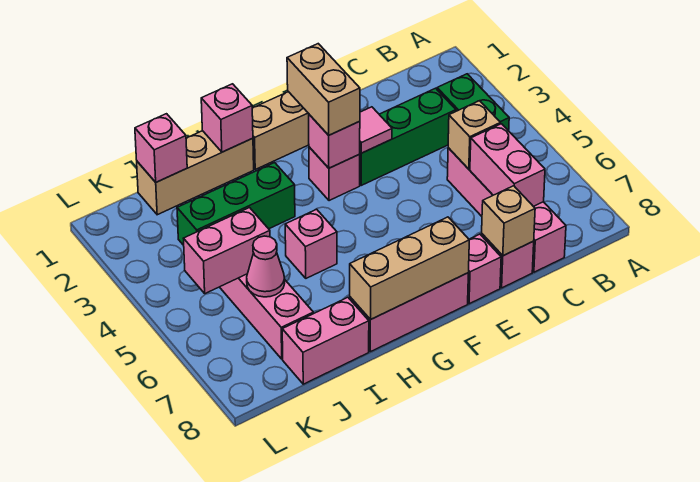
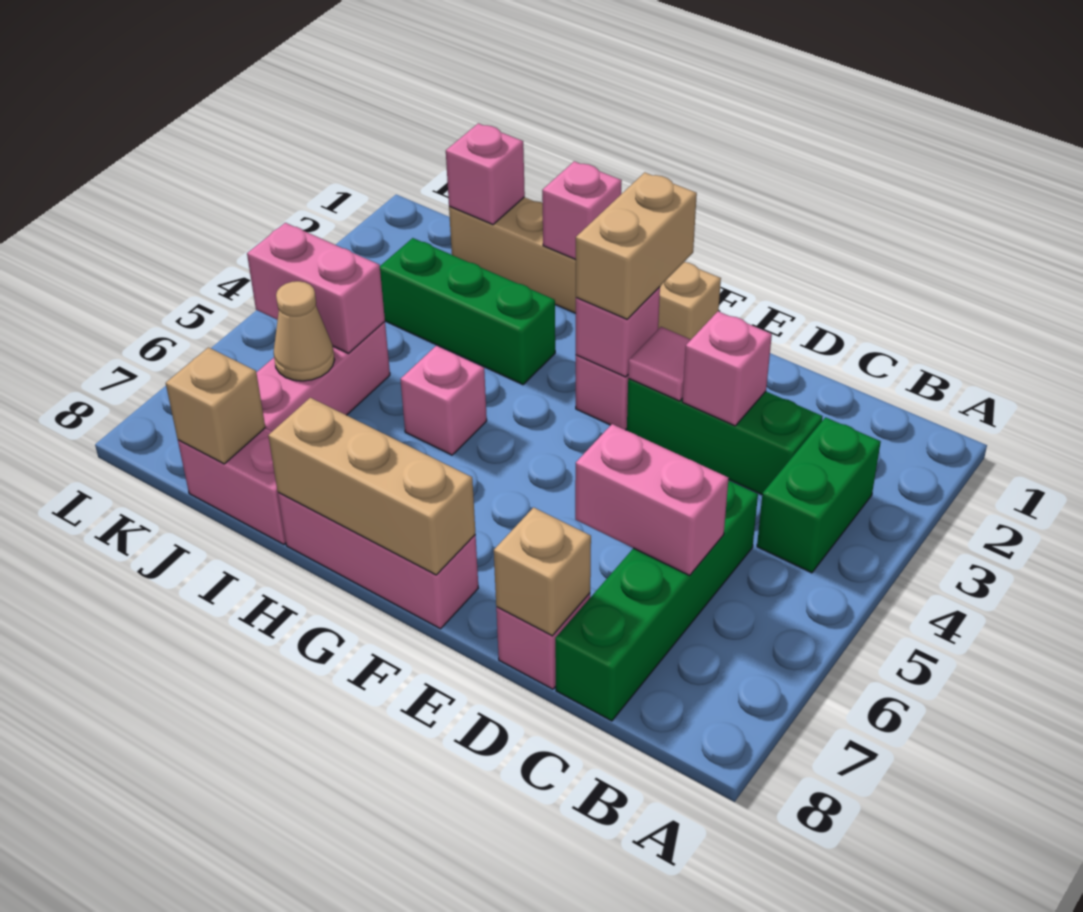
pink brick C5:C8 level 1 -> green brick C5:C8 level 1
tan brick C5 level 2 -> tan brick J8 level 2
pink brick C6:C7 level 2 -> pink brick C6:D6 level 2
pink brick E8 level 1 -> pink brick D3 level 2
pink cone J6 level 2 -> tan cone J6 level 2

